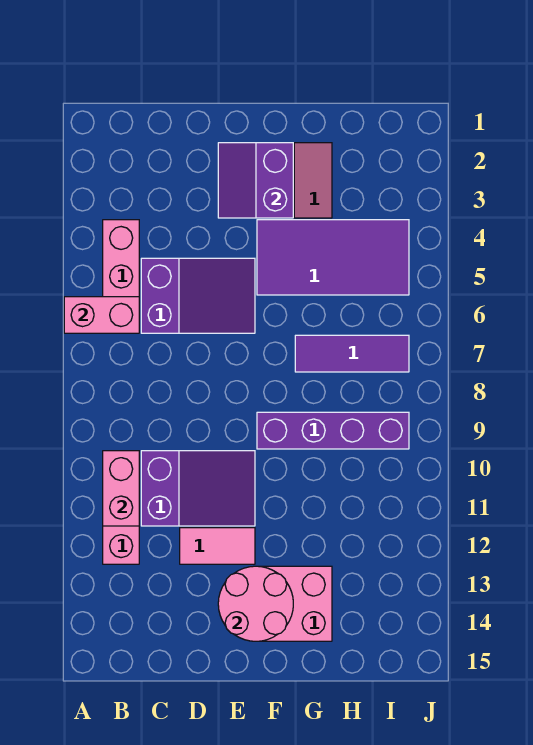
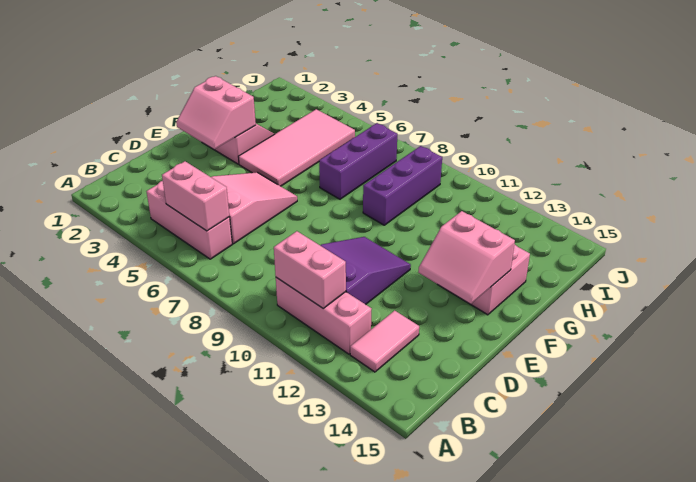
pink brick A6:B6 level 2 -> pink brick B5:B6 level 2
purple slope C5:E6 level 1 top C -> pink slope C5:E6 level 1 top C
pink tile D12:E12 level 1 -> pink tile B13:C13 level 1
purple slope E2:F3 level 2 top F -> pink slope E2:F3 level 2 top F
pink round brick E13:F14 level 2 -> pink slope E13:F14 level 2 top F
purple tile F4:I5 level 1 -> pink tile F4:I5 level 1
purple brick F9:I9 level 1 -> purple brick G9:I9 level 1
purple tile G7:I7 level 1 -> purple brick G7:I7 level 1

